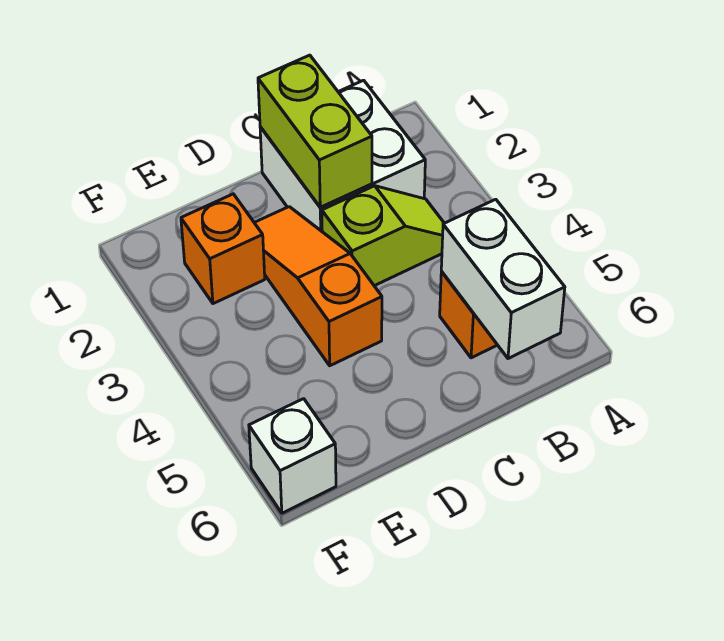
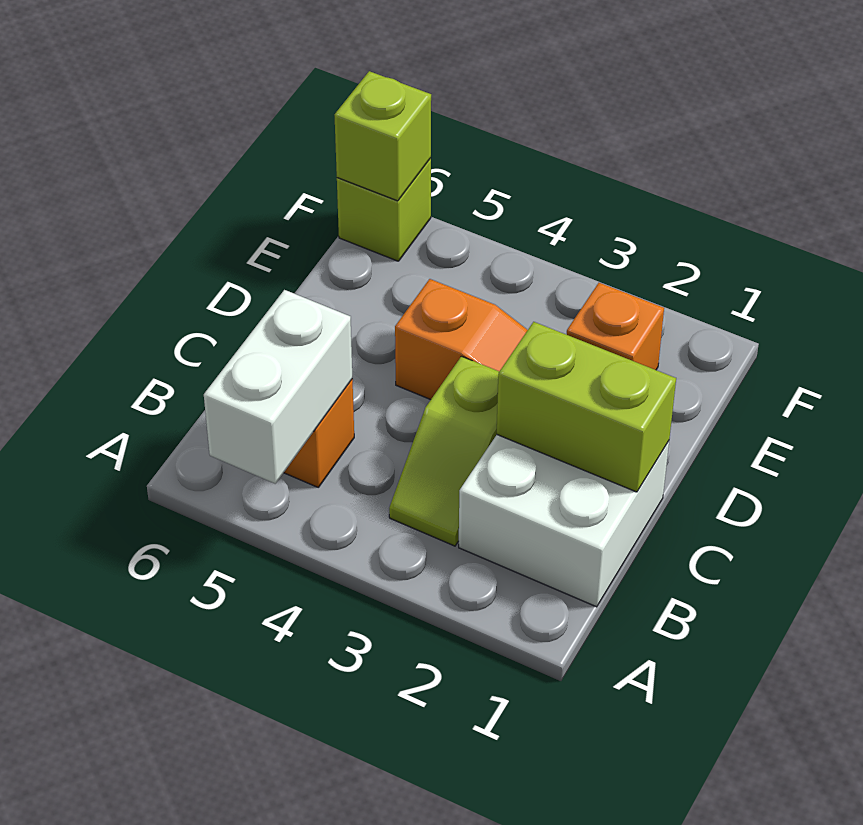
white brick B5:B6 level 2 -> white brick A5:B5 level 2
white brick F6 level 1 -> lime brick F6 level 1
none -> lime brick F6 level 2

